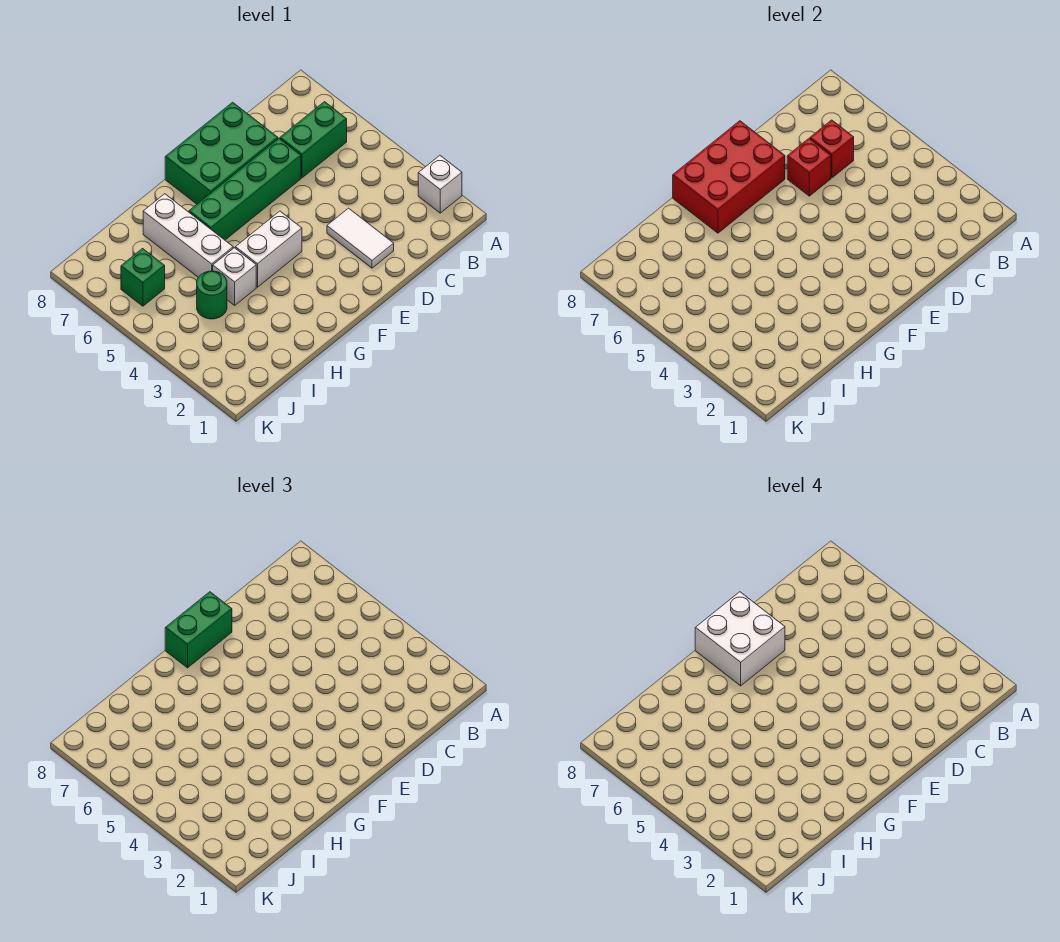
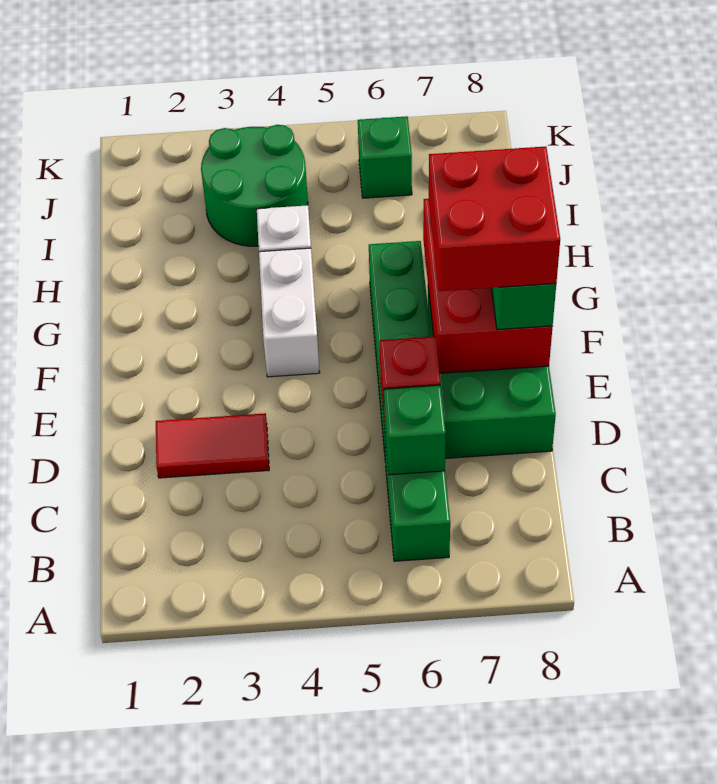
white brick A2 level 1 -> none
red brick C6 level 2 -> green brick C6 level 2
white tile D2:D3 level 1 -> red tile D2:D3 level 1
white brick E7:F8 level 4 -> red brick E7:F8 level 4
white brick H5:H7 level 1 -> none
green round brick I4 level 1 -> green round brick I3:J4 level 1

